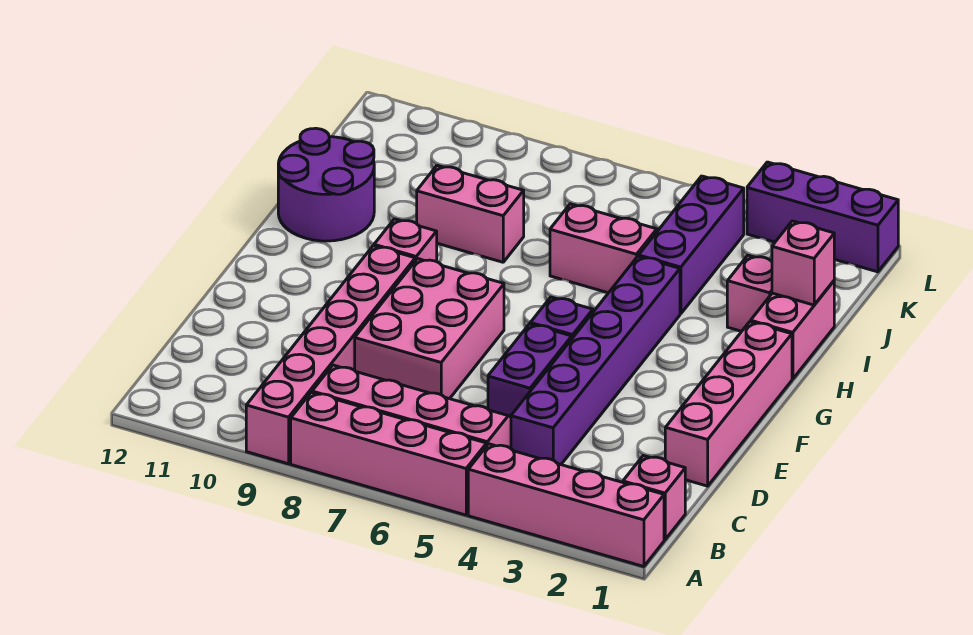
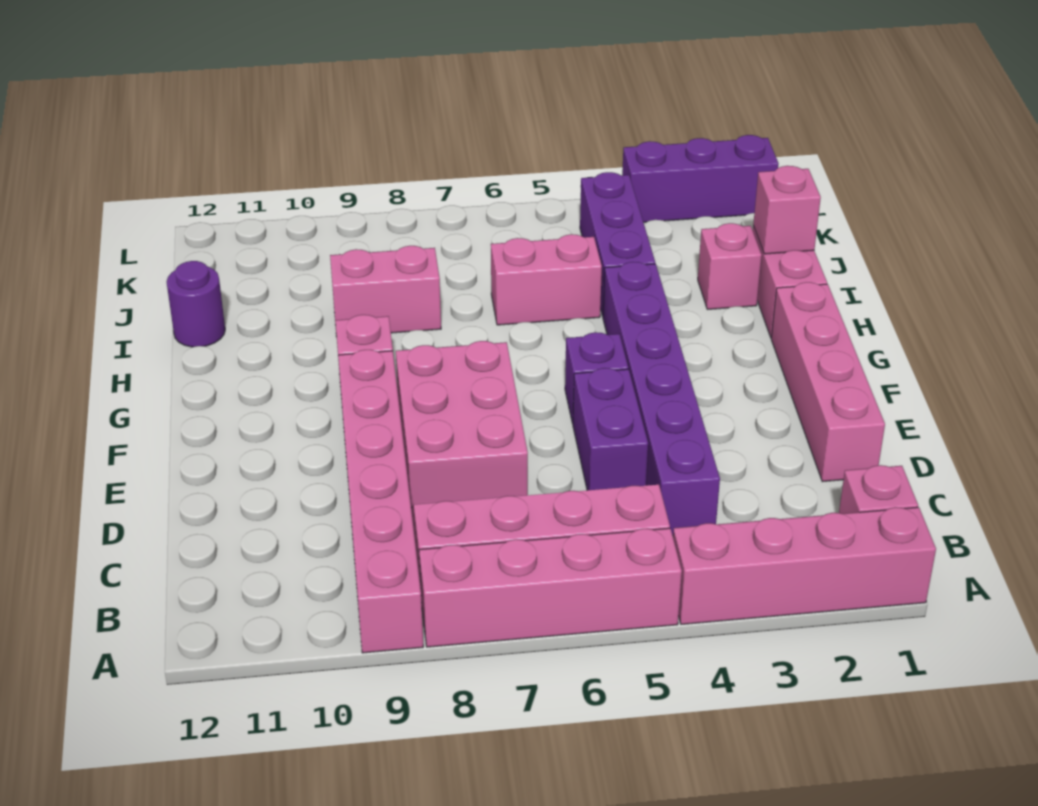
purple round brick H11:I12 level 1 -> purple round brick I12 level 1

